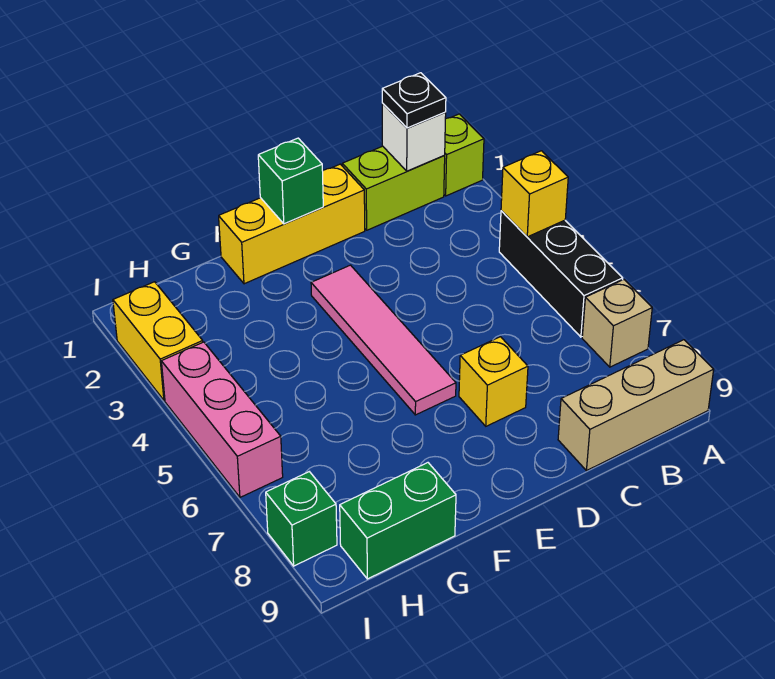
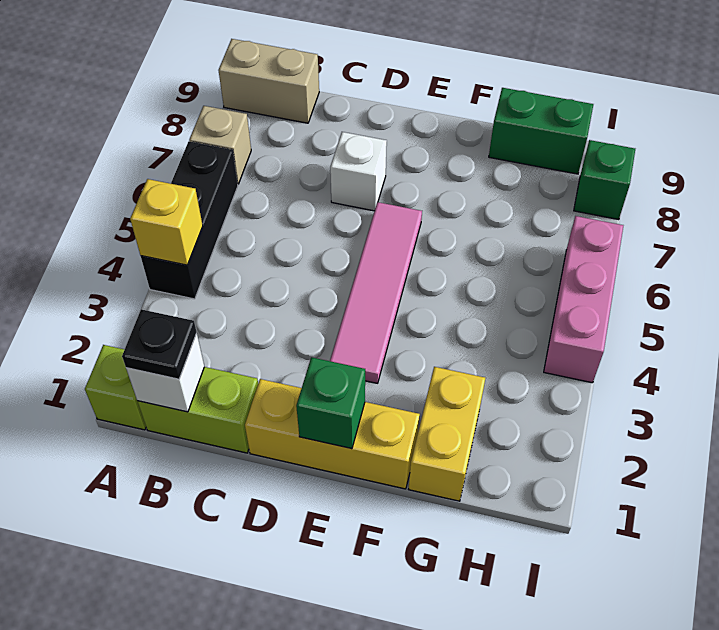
tan brick A9:C9 level 1 -> tan brick A9:B9 level 1
yellow brick D7 level 1 -> white brick D7 level 1
yellow brick I2:I3 level 1 -> yellow brick G1:G2 level 1

